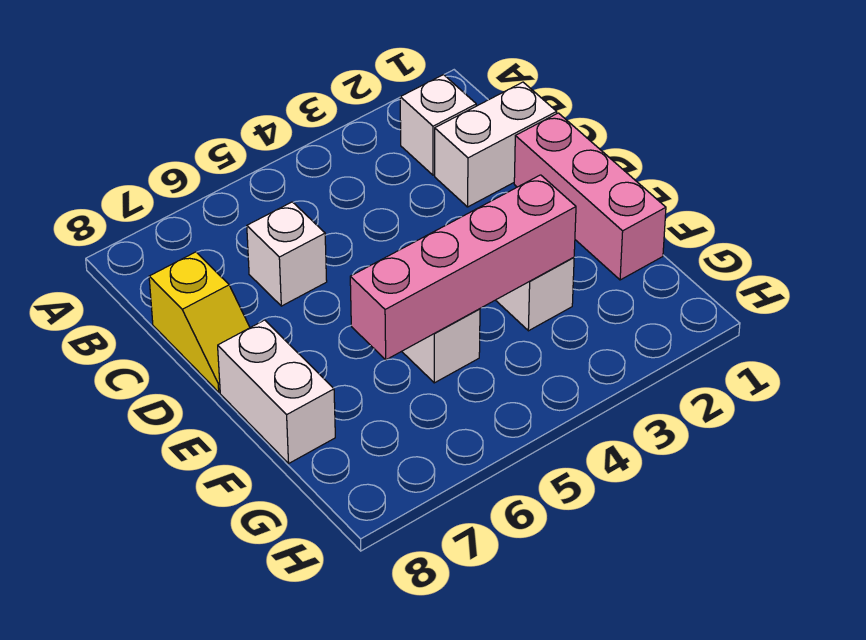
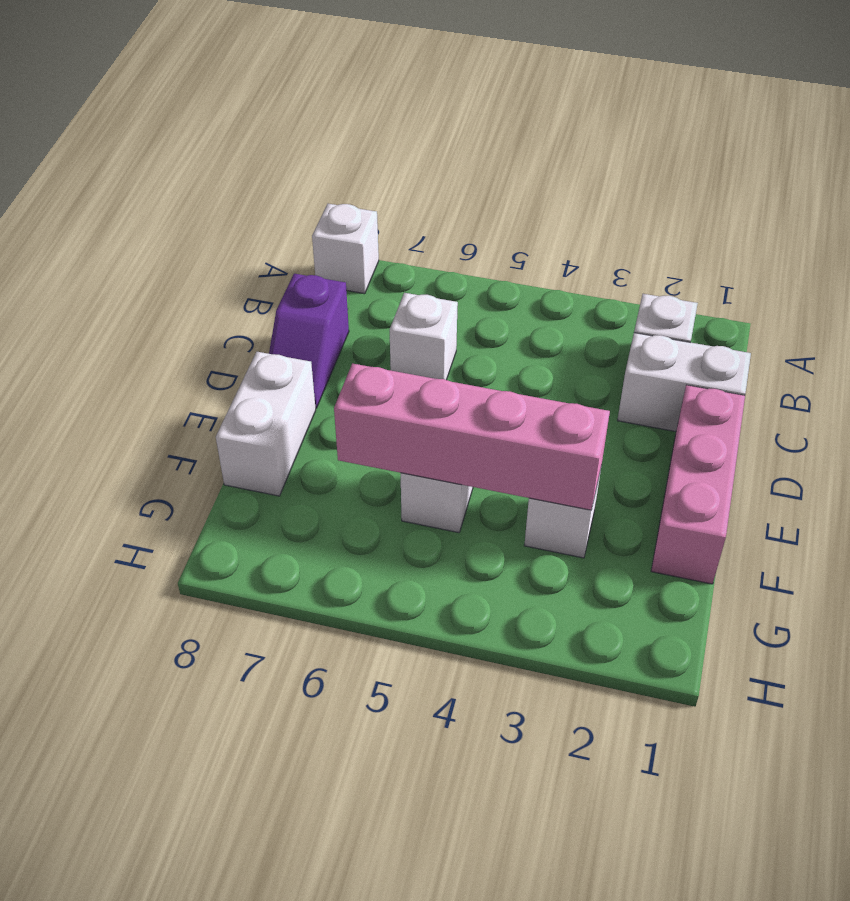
none -> white brick A8 level 1
yellow slope C8:D8 level 1 top C -> purple slope C8:D8 level 1 top C

